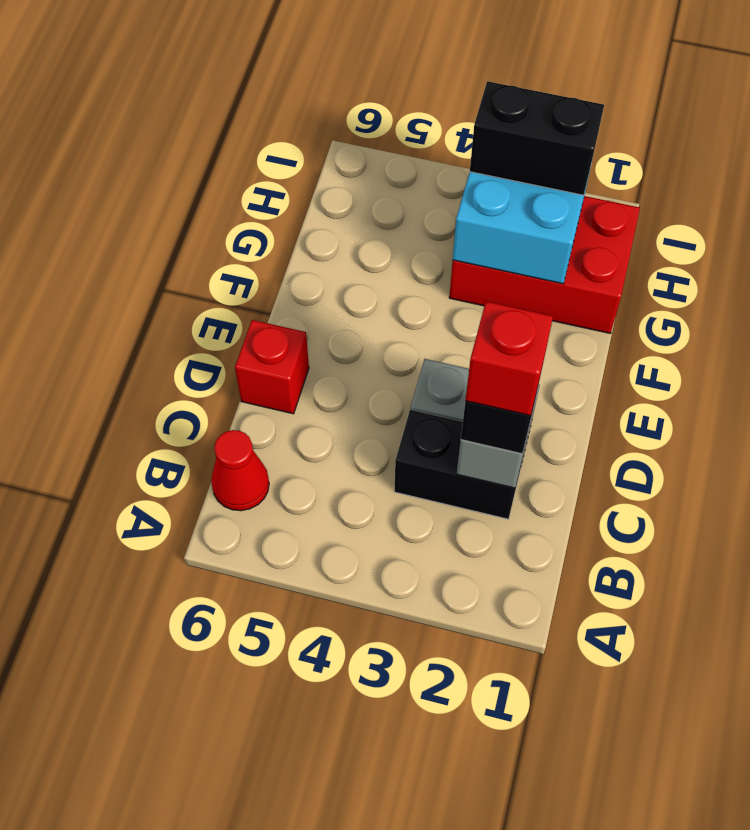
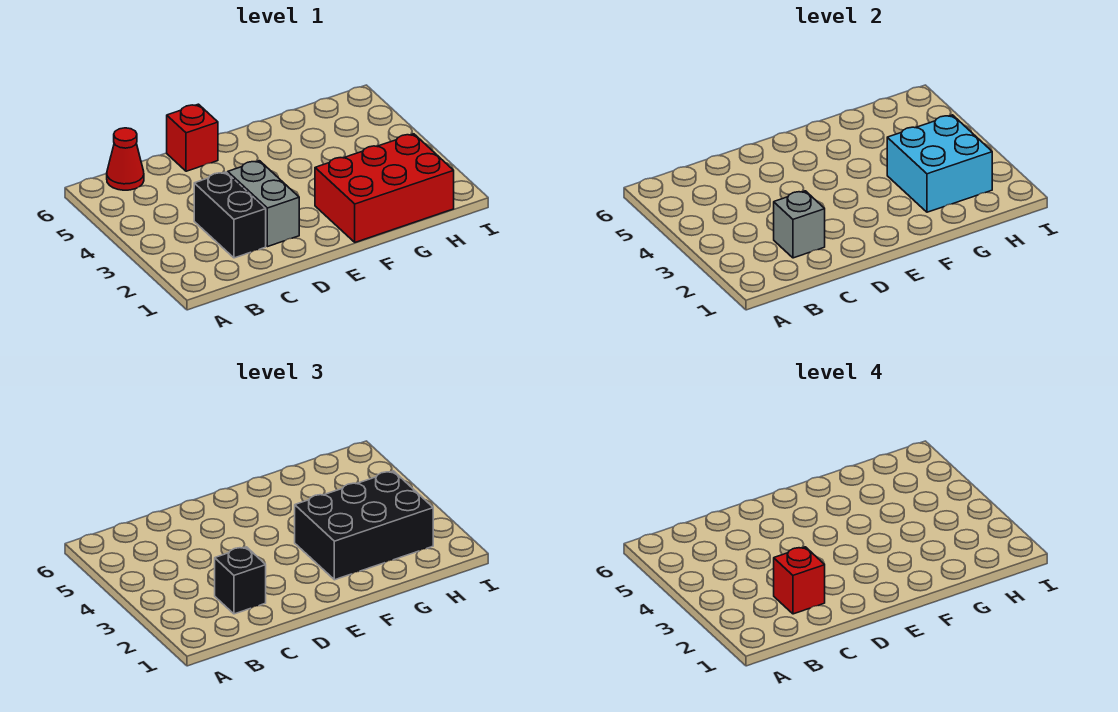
red brick G1:H3 level 1 -> red brick F1:H2 level 1
black brick H2:H3 level 3 -> black brick F2:H3 level 3

